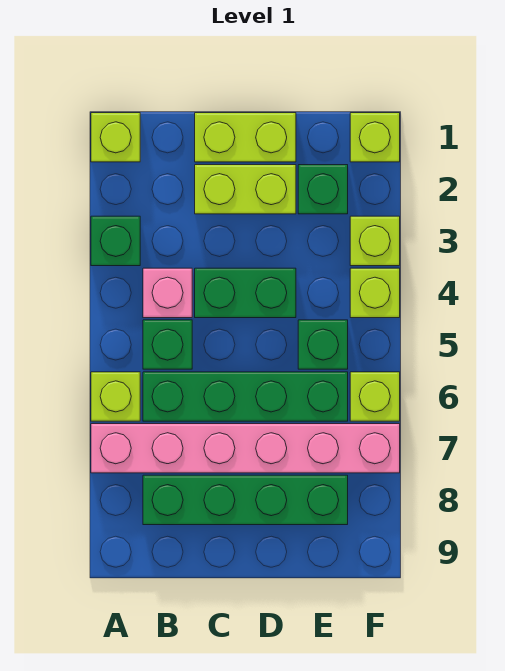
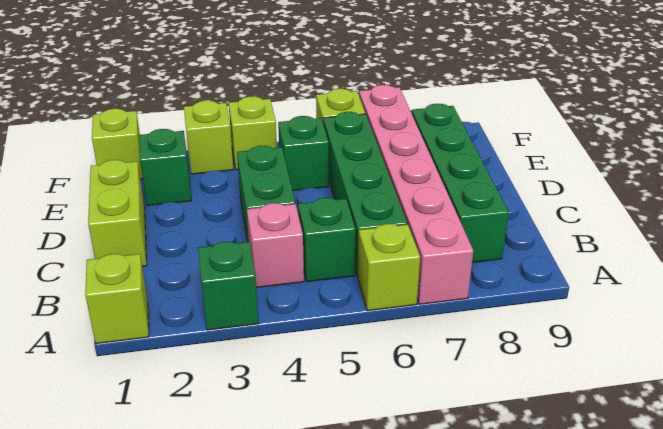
lime brick C2:D2 level 1 -> none

